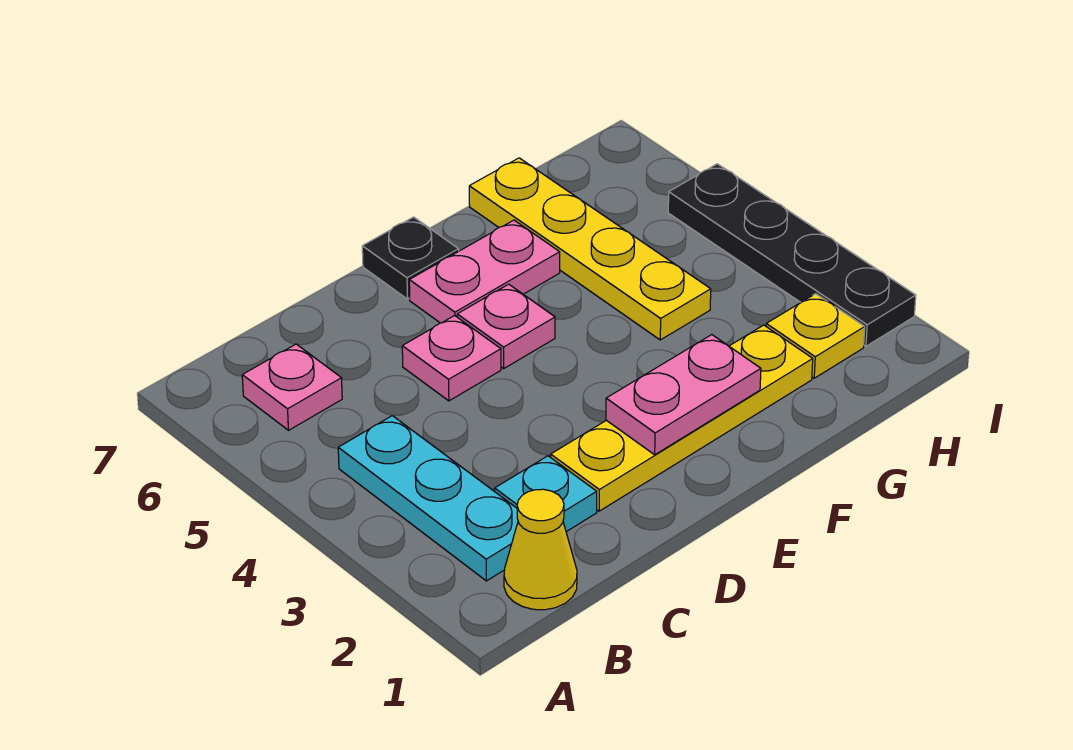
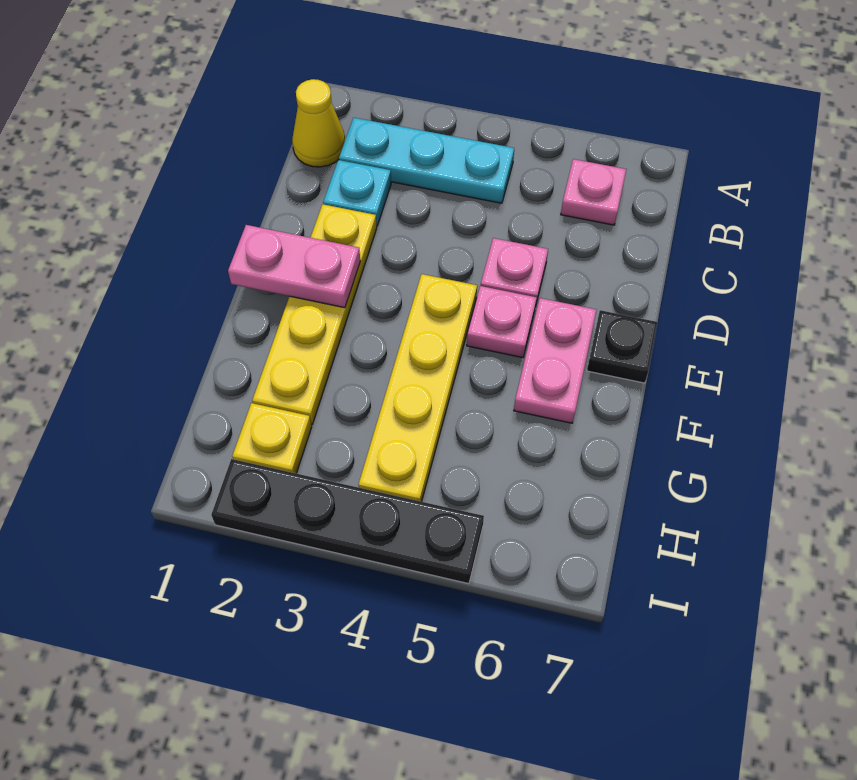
pink plate E2:F2 level 2 -> pink plate E1:E2 level 2
yellow plate G4:G7 level 1 -> yellow plate E4:H4 level 1

